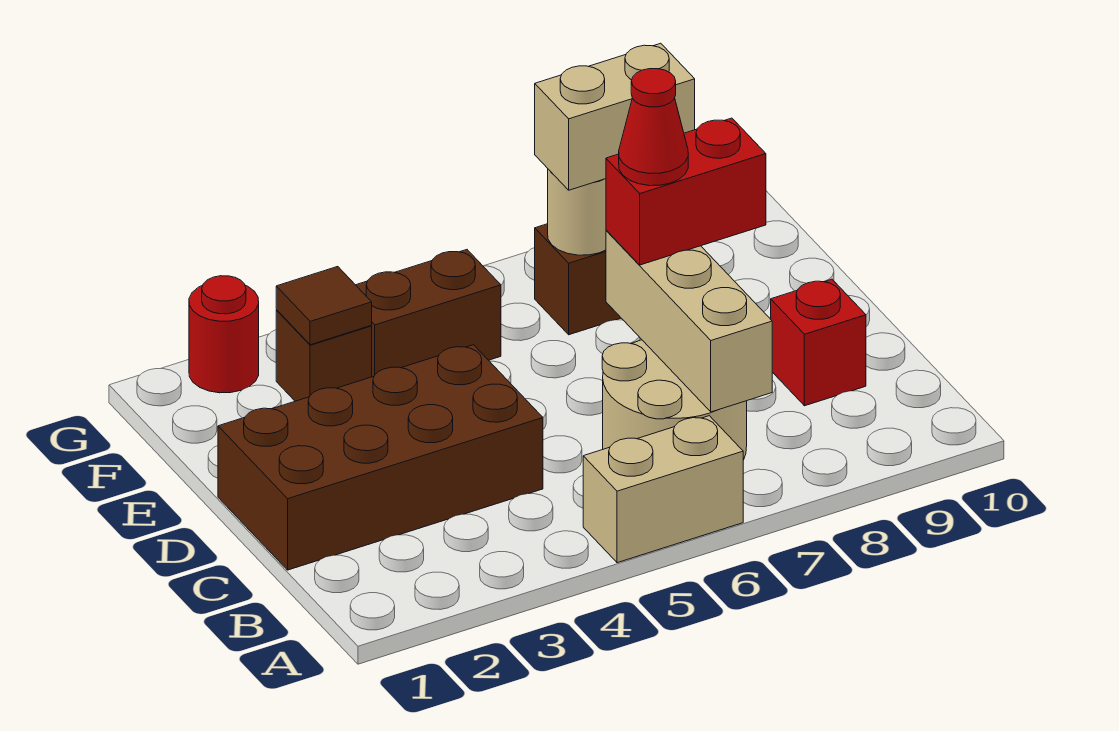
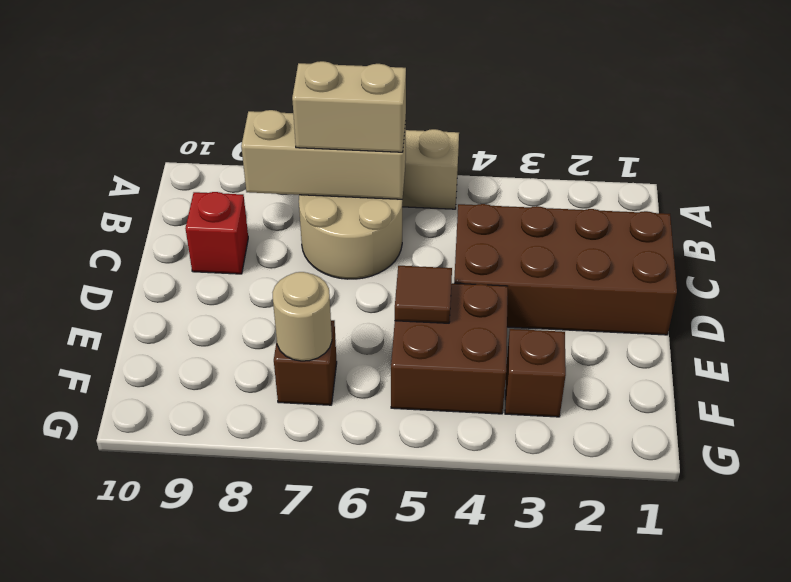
tan brick B7:D7 level 2 -> tan brick B6:B8 level 2
red brick D7:D8 level 3 -> none
red cone D7 level 4 -> none
brown tile F3 level 2 -> brown tile E5 level 2
brown brick F4:F5 level 1 -> brown brick E4:F5 level 1
tan brick F7:F8 level 3 -> tan brick B6:B7 level 3
red round brick G2 level 1 -> none

